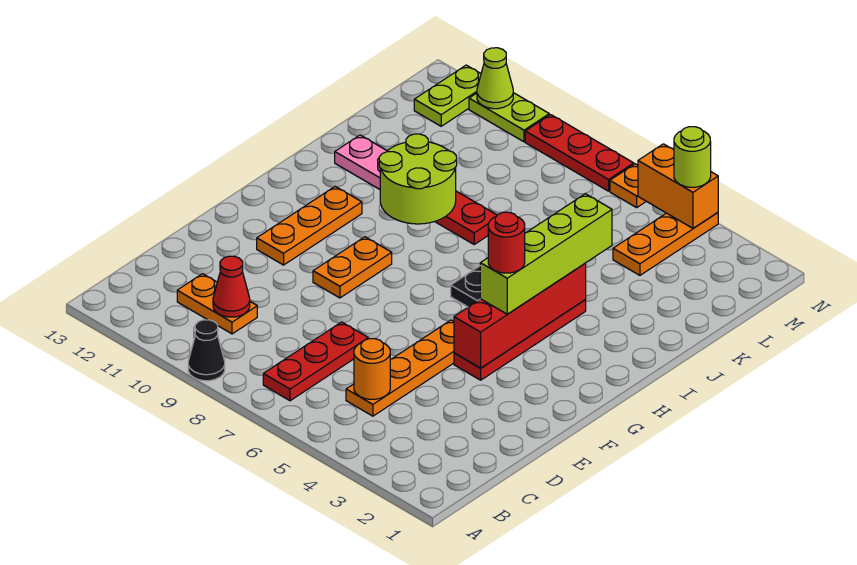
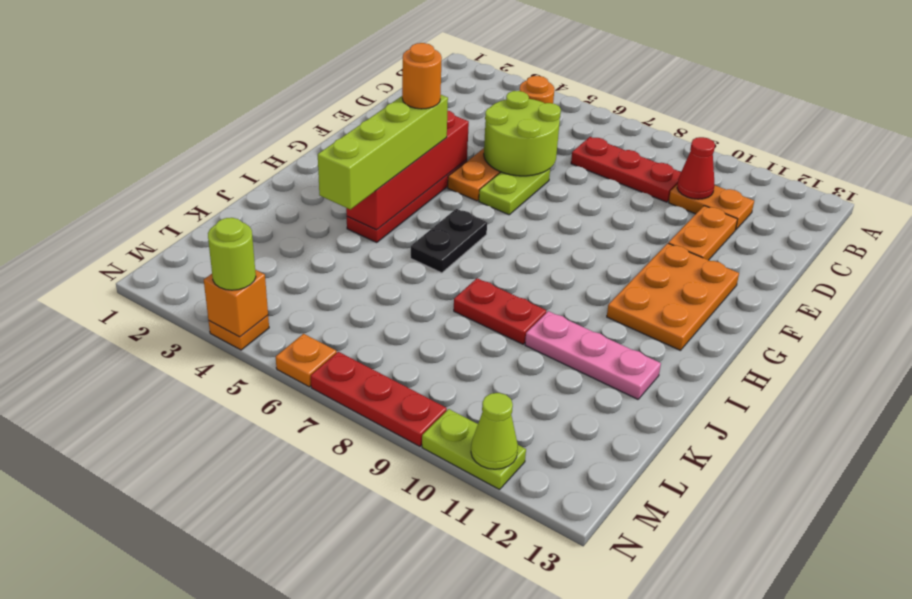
black cone A9 level 1 -> none
red plate B7:D7 level 1 -> red plate C7:C9 level 1
orange plate F9:G9 level 1 -> orange plate D11:E11 level 1
orange plate F11:H11 level 1 -> orange plate F11:H12 level 1
red round brick G4 level 4 -> orange round brick G4 level 4
lime round brick I9:J10 level 2 -> lime round brick D5:E6 level 2
orange plate L4:N4 level 1 -> orange plate N4 level 1
lime plate M12:N12 level 1 -> lime plate E6:F6 level 1
orange brick N4:N5 level 2 -> orange brick N4 level 2

